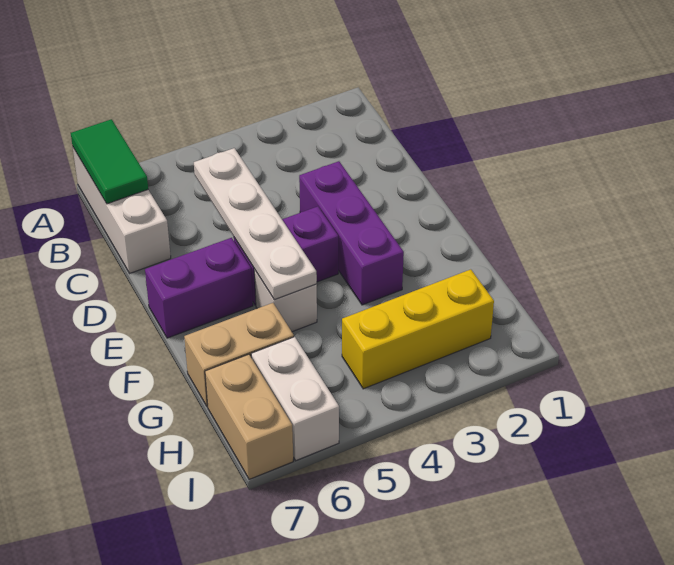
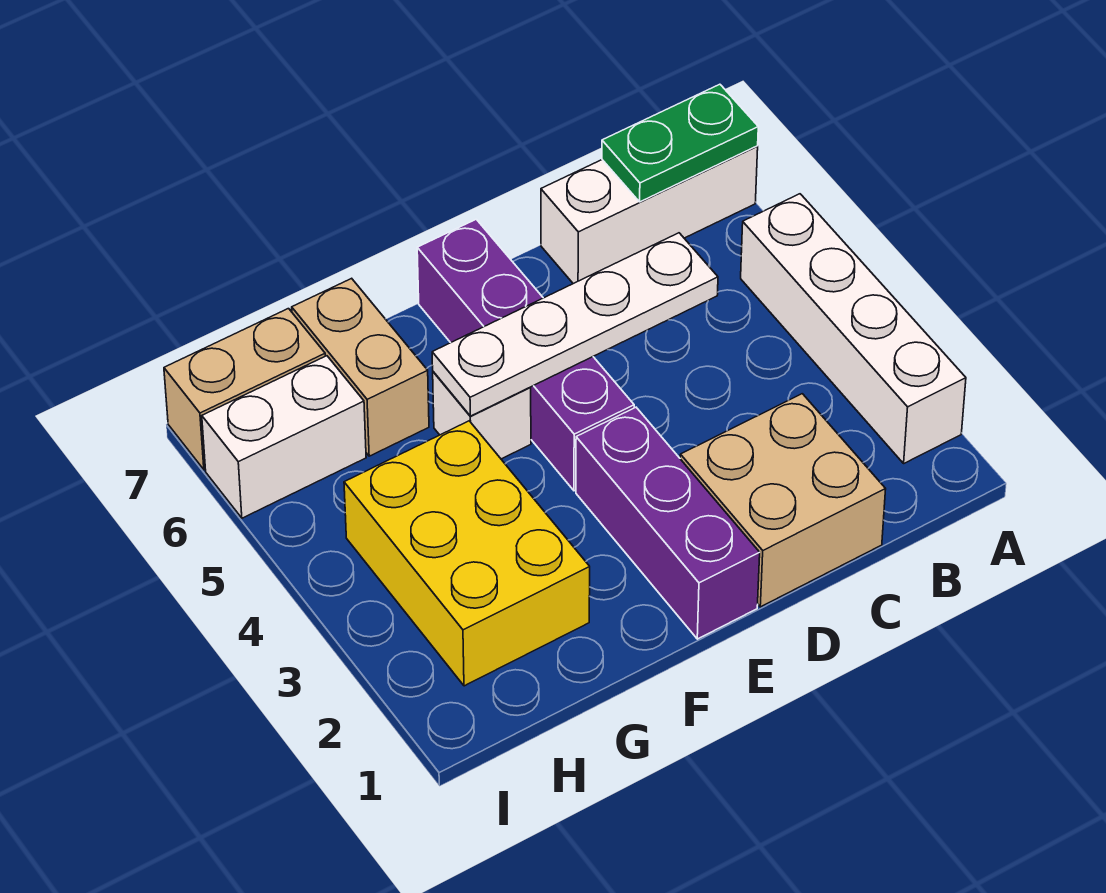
none -> white brick A2:A5 level 1
green tile A7:B7 level 2 -> green plate A7:B7 level 2
none -> tan brick C1:D2 level 1
purple brick D3:F3 level 1 -> purple brick E1:E3 level 1
yellow brick H2:H4 level 1 -> yellow brick G2:H4 level 1

